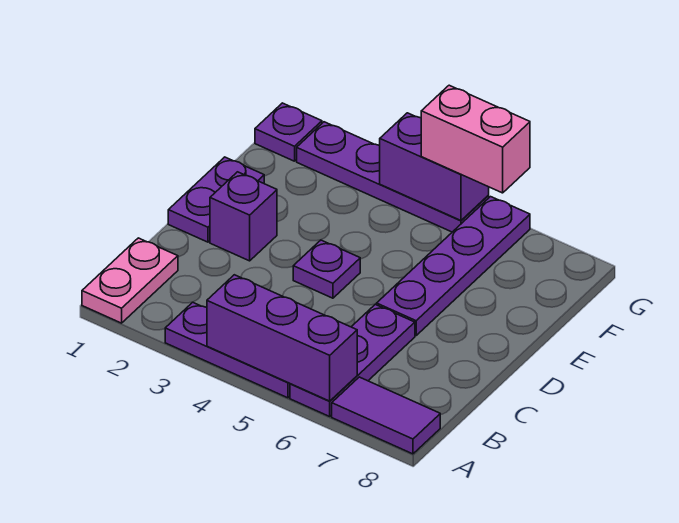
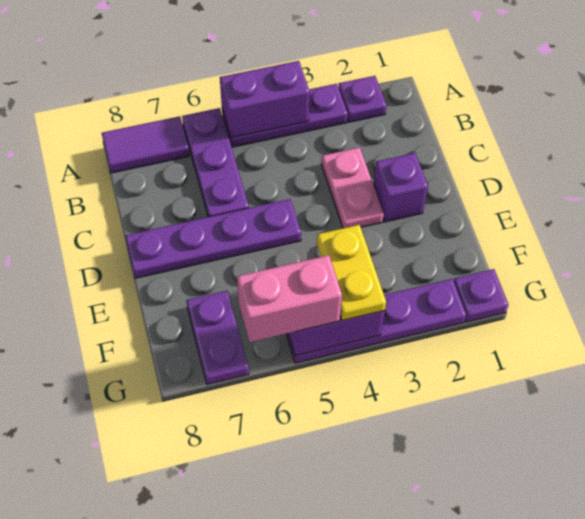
pink plate A1:B1 level 1 -> pink plate C3:D3 level 1
purple brick A4:A6 level 2 -> purple brick A4:A5 level 2
purple plate D1:E1 level 1 -> purple plate F7:G7 level 1
purple plate D4 level 1 -> purple plate A2 level 1
purple plate D6:G6 level 1 -> purple plate D5:D8 level 1
none -> yellow plate F4:G4 level 3

